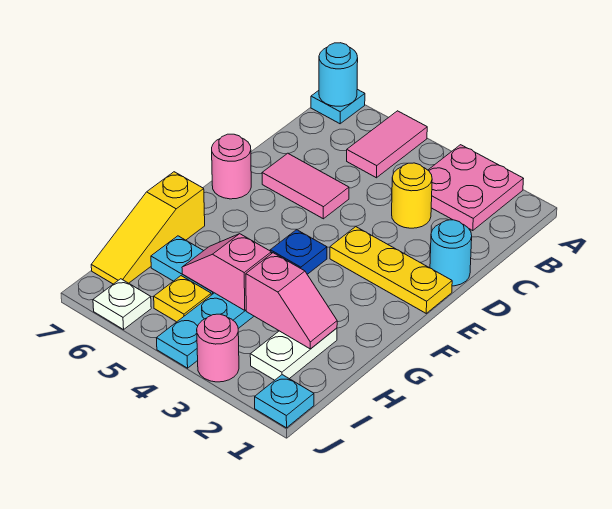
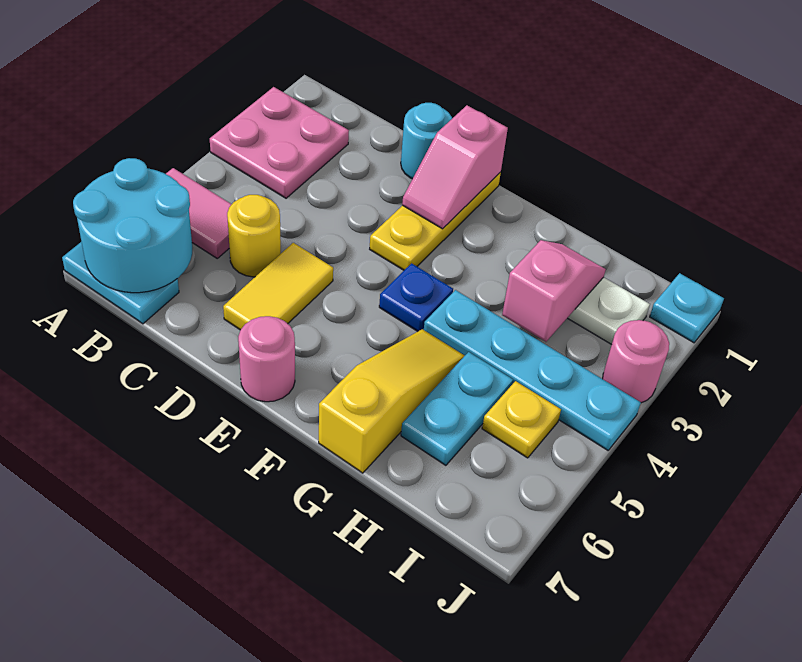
cyan plate A7 level 1 -> cyan plate A7:B7 level 1
cyan round brick A7 level 2 -> cyan round brick A6:B7 level 2
yellow round brick C3 level 1 -> yellow round brick C5 level 1
pink tile D5:D6 level 1 -> yellow tile D5:D6 level 1
yellow slope G7:I7 level 1 top G -> yellow slope G5:G7 level 1 top 7
pink slope H4:H5 level 2 top 4 -> pink slope E1:E2 level 2 top 1
white plate J6 level 1 -> none

